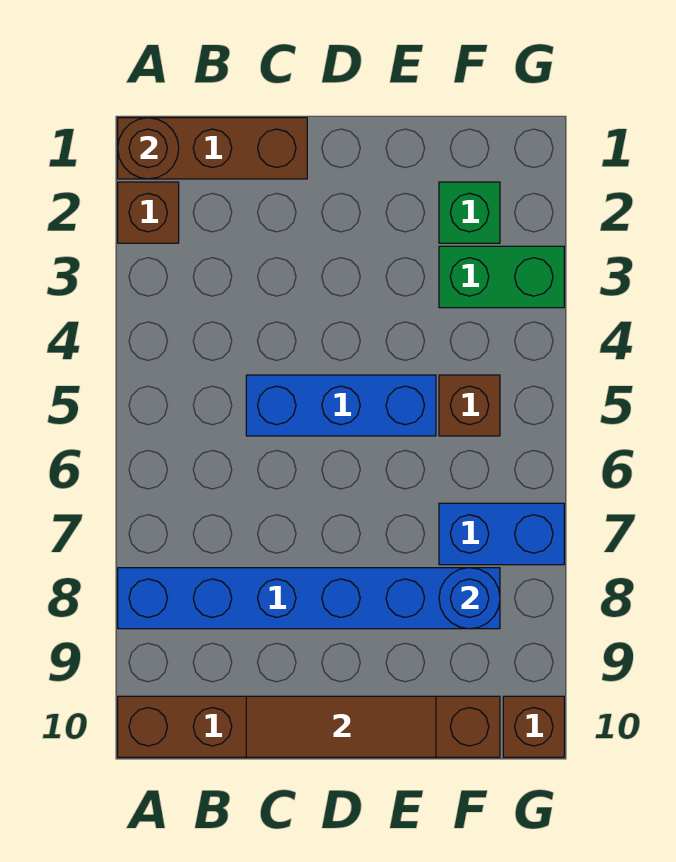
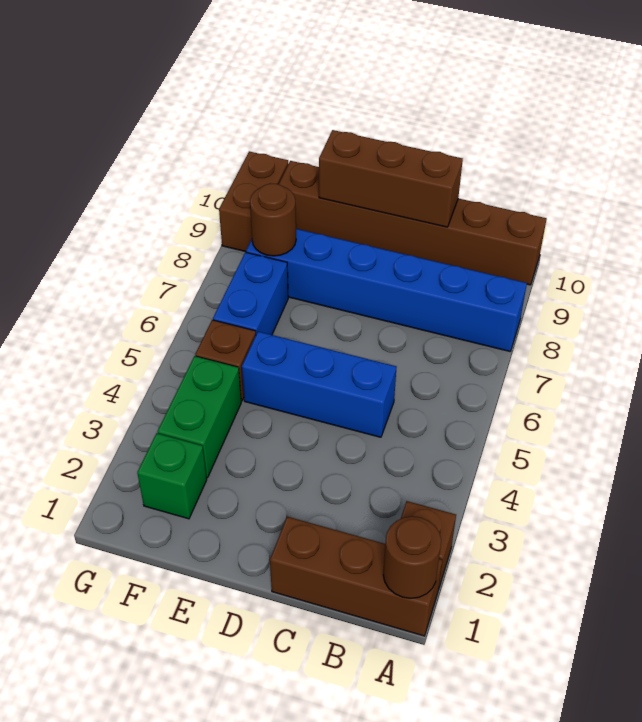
brown tile C10:E10 level 2 -> brown brick C10:E10 level 2
green brick F3:G3 level 1 -> green brick F3:F4 level 1
blue brick F7:G7 level 1 -> blue brick F6:F7 level 1
blue round brick F8 level 2 -> brown round brick F8 level 2
brown brick G10 level 1 -> brown brick G9:G10 level 1

